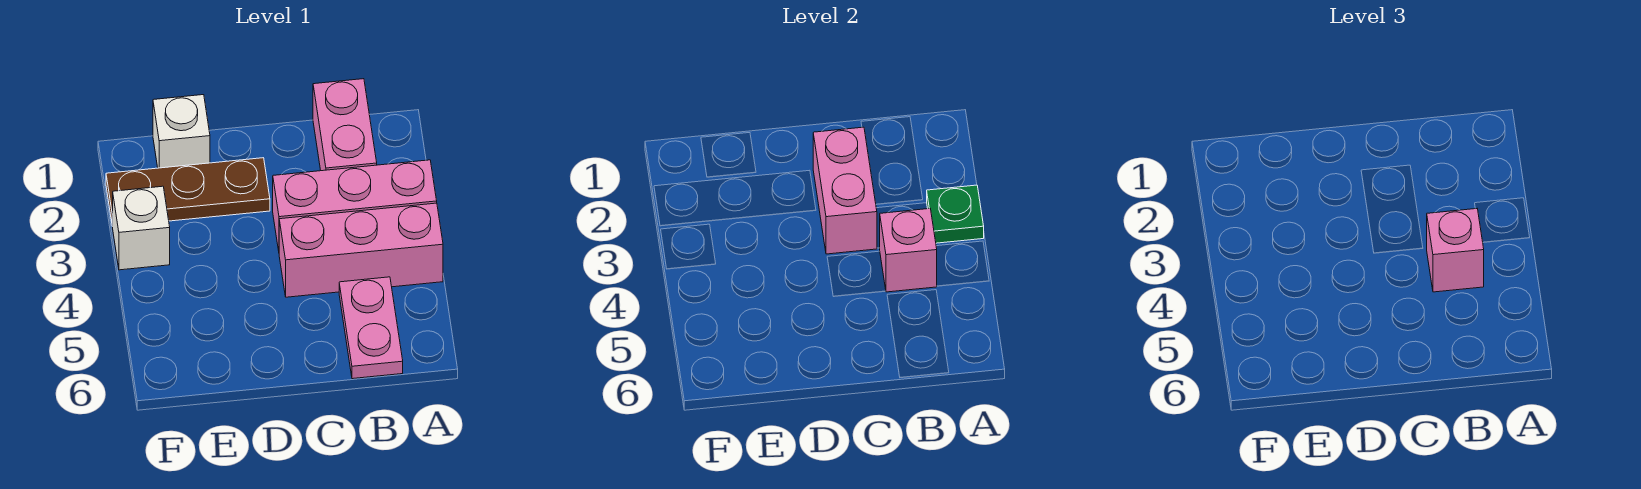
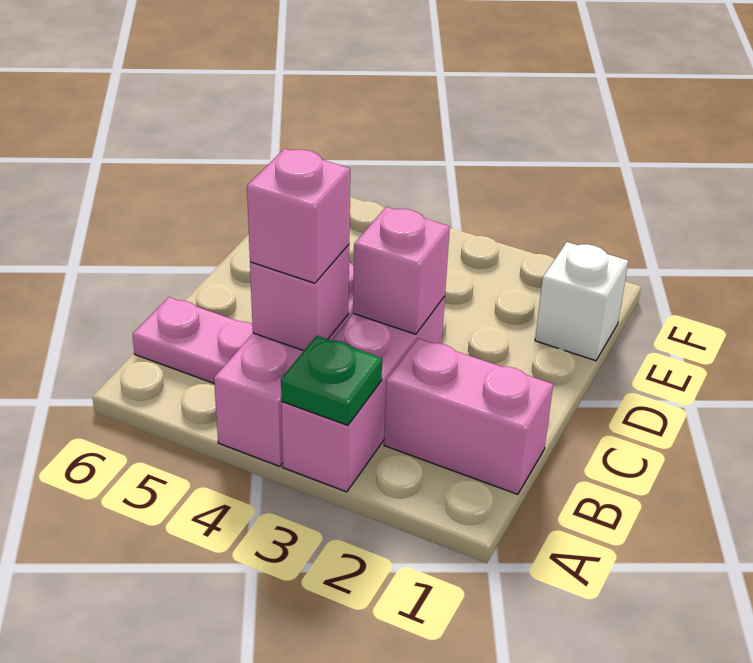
pink brick C2:C3 level 2 -> pink brick C3 level 2
brown plate D2:F2 level 1 -> none
white brick F3 level 1 -> none

